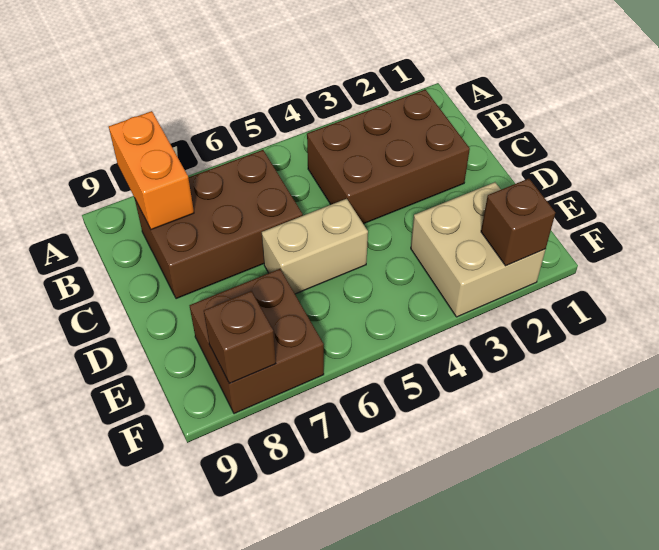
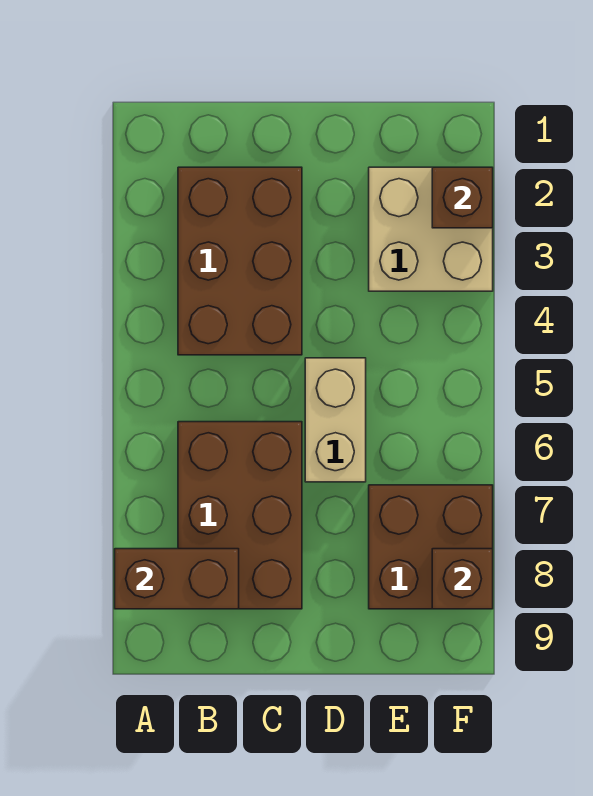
orange brick A8:B8 level 2 -> brown brick A8:B8 level 2

